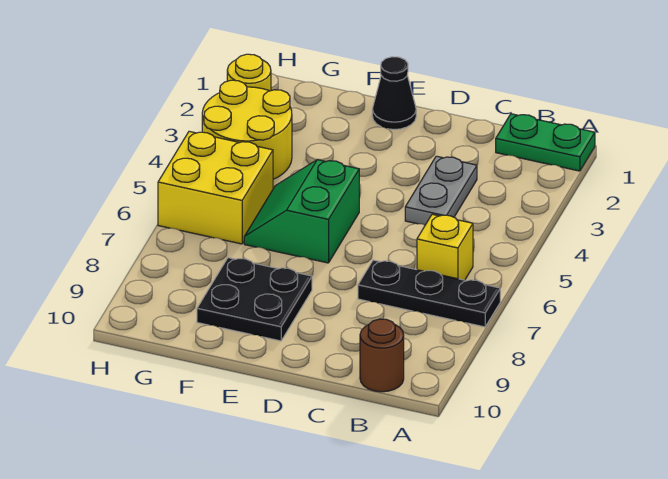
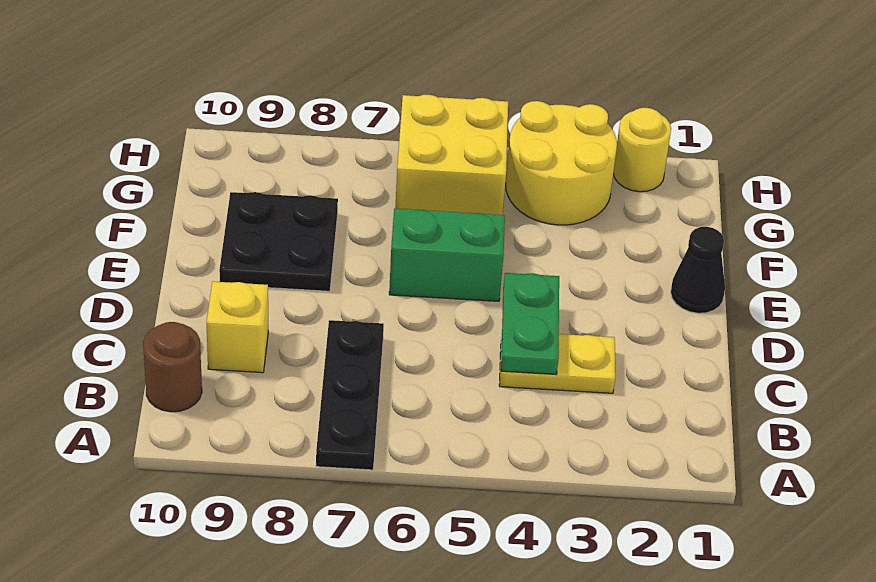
green plate A1:B1 level 1 -> green plate C4:D4 level 2
yellow brick B6 level 1 -> yellow brick C9 level 1
grey plate C3:C4 level 1 -> yellow plate C3:C4 level 1

